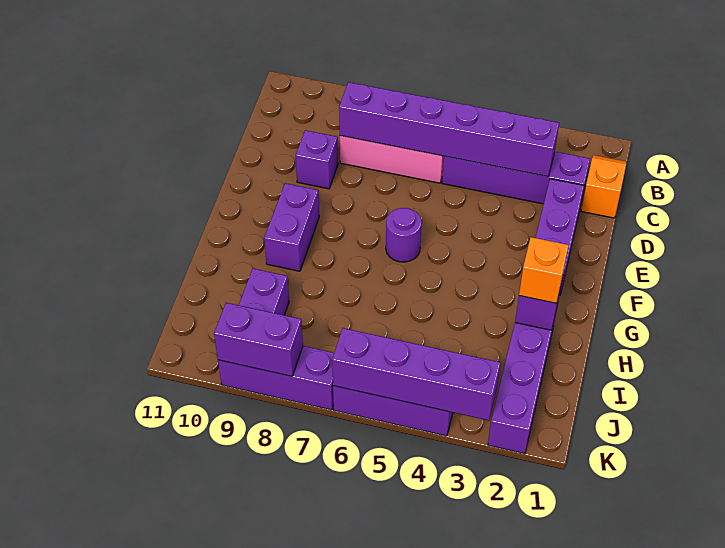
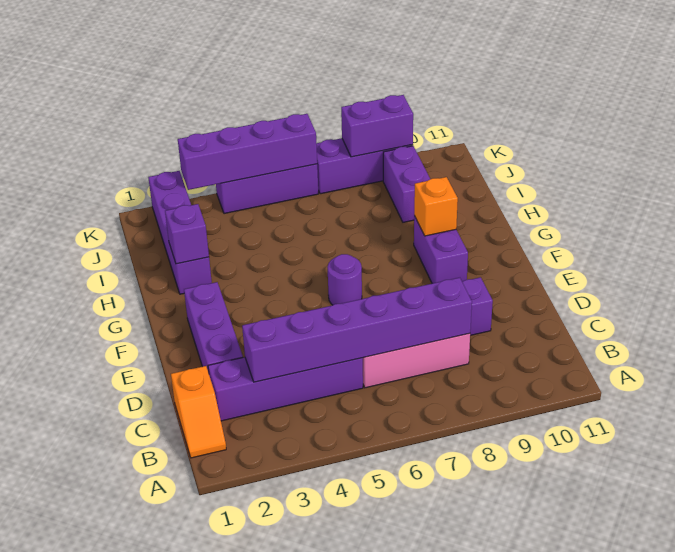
orange brick H2 level 3 -> orange brick G9 level 2

